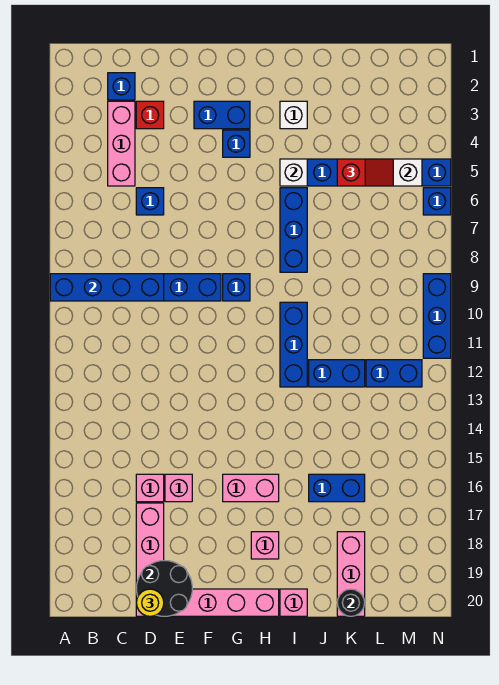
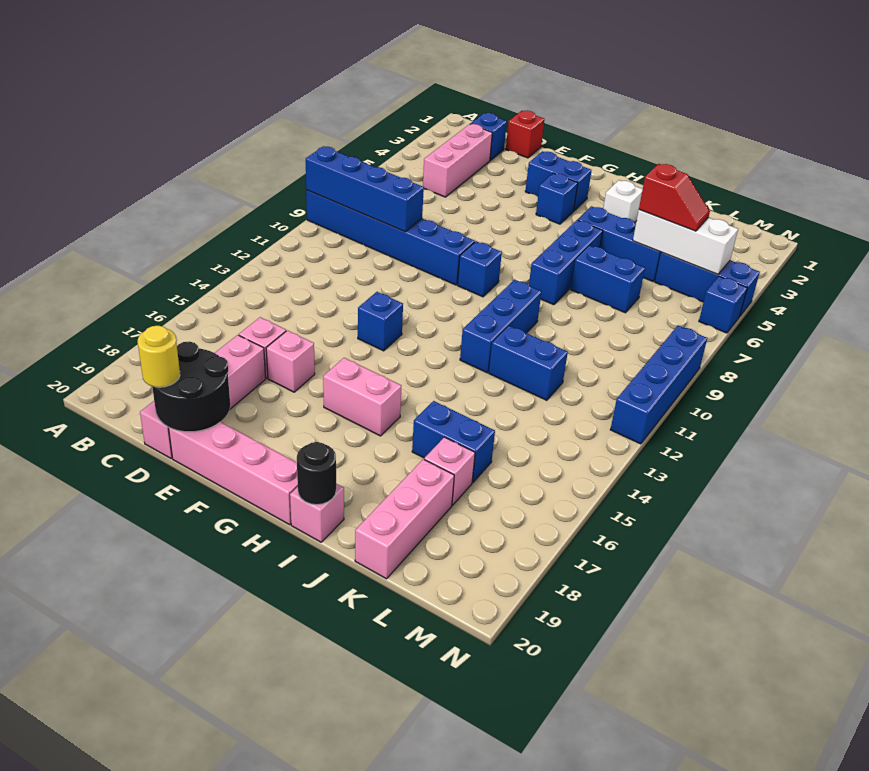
red brick D3 level 1 -> red brick D1 level 1
blue brick D6 level 1 -> blue brick F13 level 1
pink brick H18 level 1 -> pink brick K17 level 1
white brick I5 level 2 -> none
black round brick K20 level 2 -> black round brick I20 level 2
blue brick L12:M12 level 1 -> blue brick J7:K7 level 1
blue brick N9:N11 level 1 -> blue brick N9:N12 level 1

